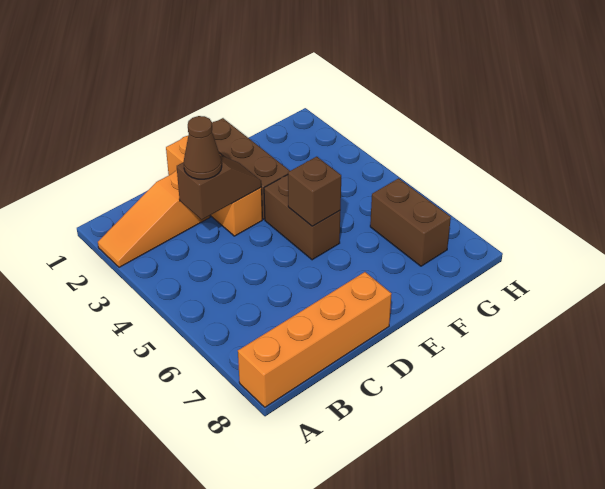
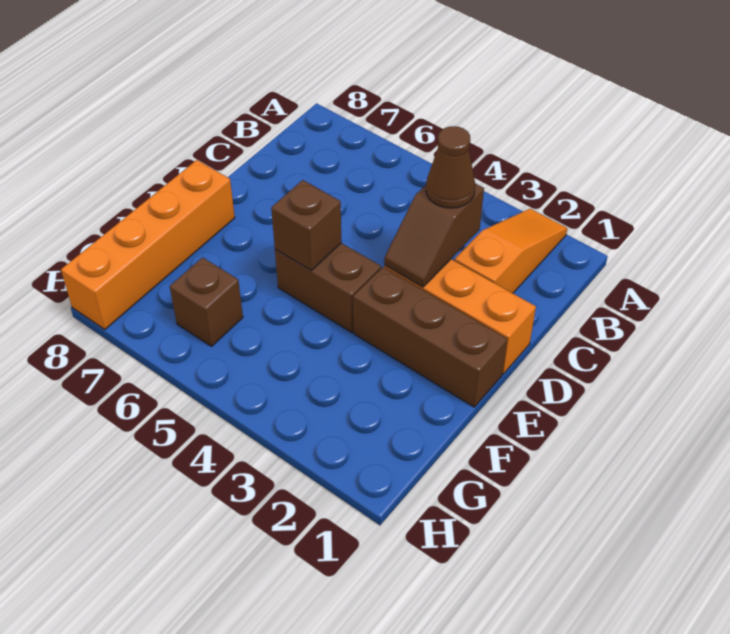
orange brick A8:D8 level 1 -> orange brick E8:H8 level 1
brown brick G6:G7 level 1 -> brown brick G6 level 1

